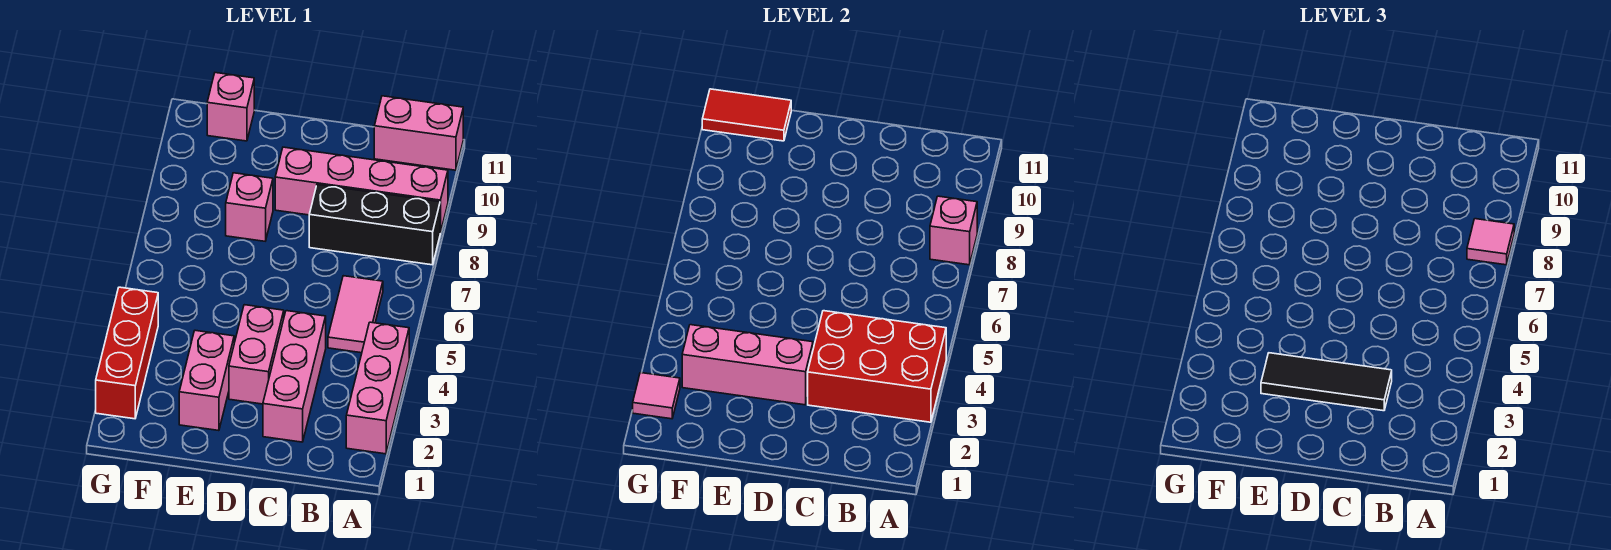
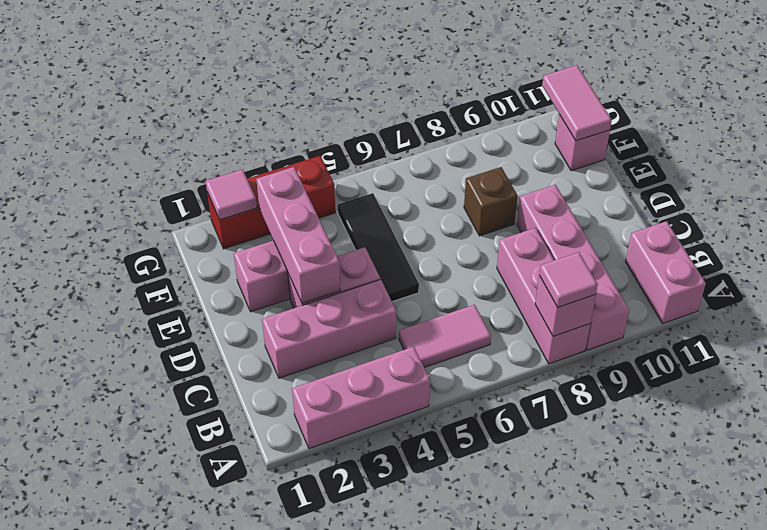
red brick A3:C4 level 2 -> none
black brick A8:C8 level 1 -> pink brick A8:C8 level 1
black tile C3:E3 level 3 -> black tile D5:F5 level 1
pink brick E8 level 1 -> brown brick E8 level 1
red tile F11:G11 level 2 -> pink tile F11:G11 level 2

